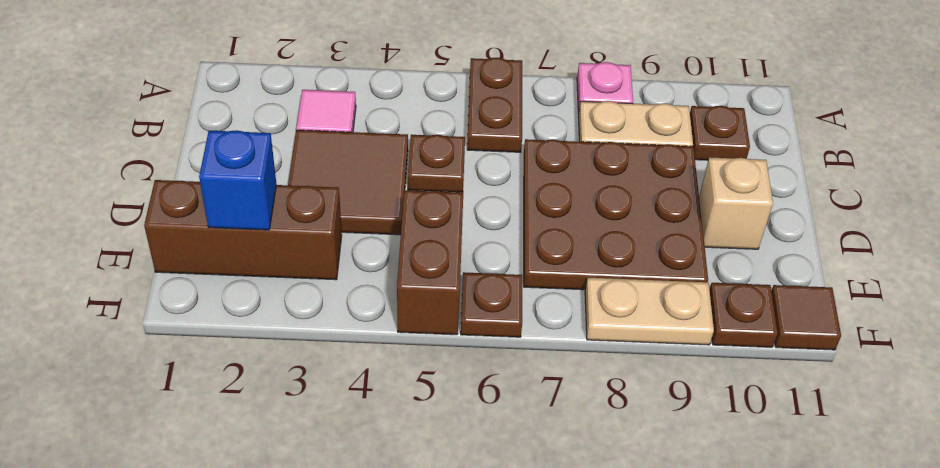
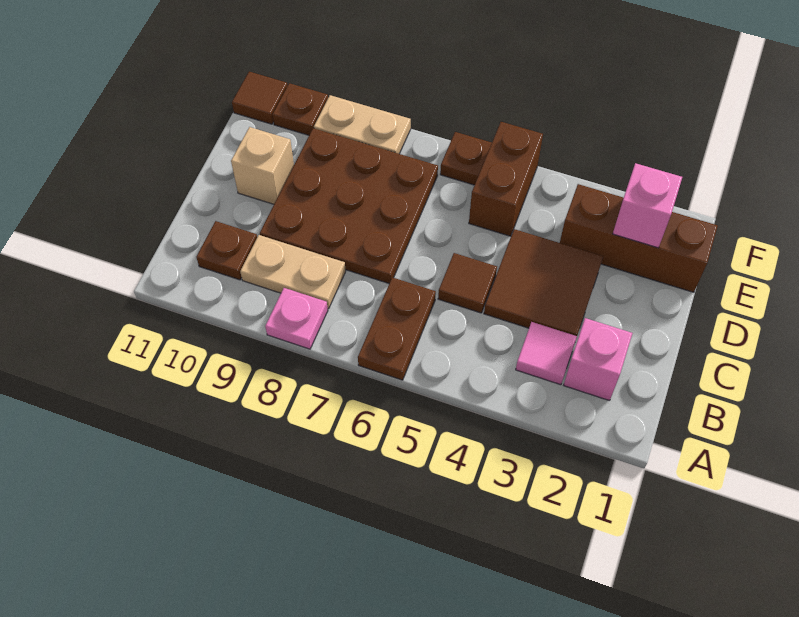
none -> pink brick B2 level 1
brown plate C5 level 1 -> brown tile C5 level 1
blue brick E2 level 2 -> pink brick E2 level 2

